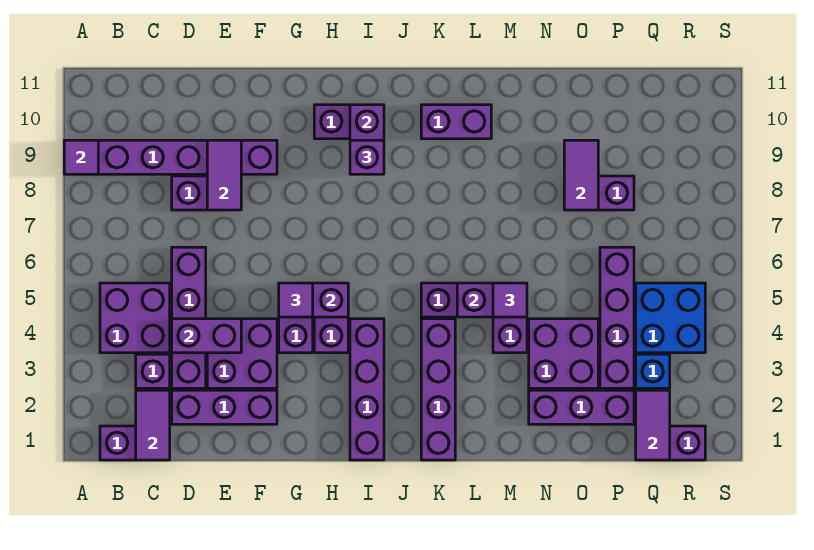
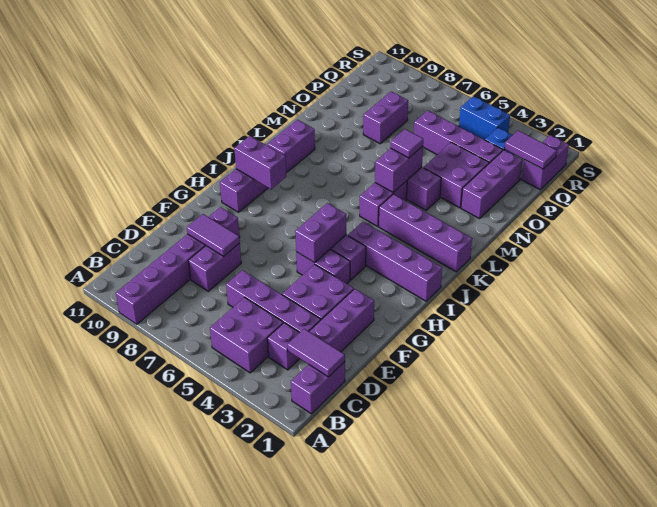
purple tile A9 level 2 -> none
purple brick D4:E4 level 2 -> none
purple tile G5 level 3 -> none
purple brick I9 level 3 -> none
purple tile O8:O9 level 2 -> none
blue brick Q4:R5 level 1 -> blue brick R4:R5 level 1

